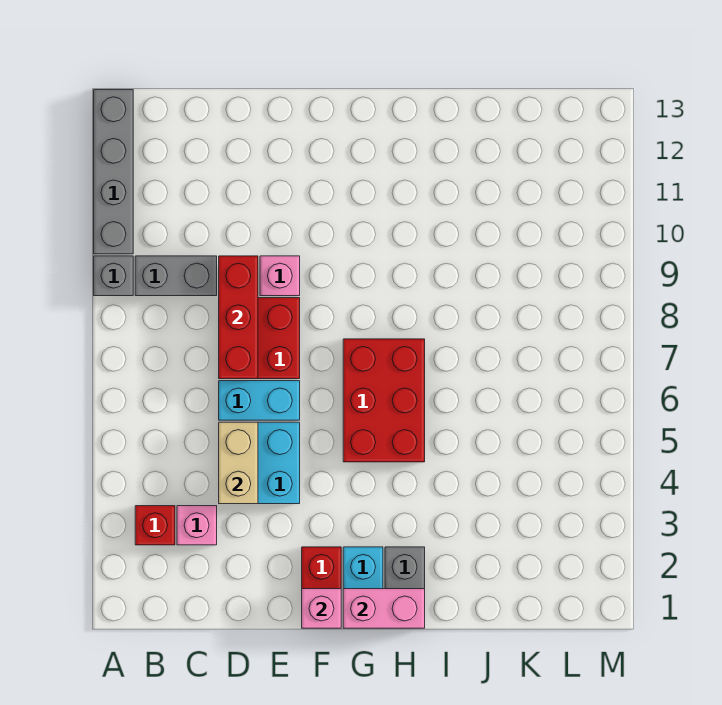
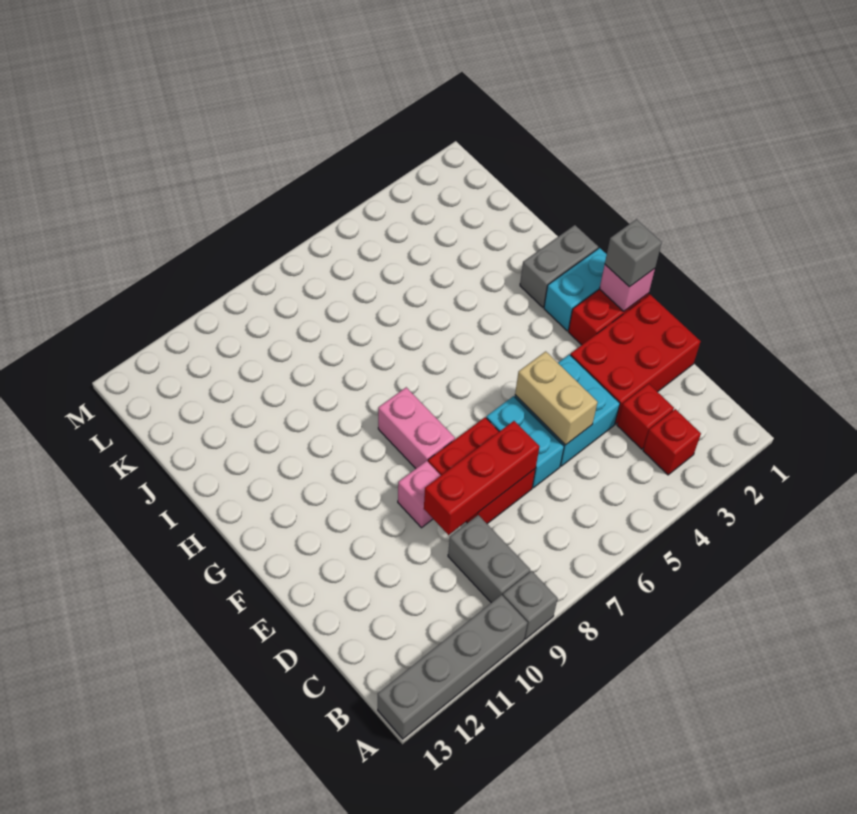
pink brick C3 level 1 -> red brick C3 level 1
tan brick D4:D5 level 2 -> tan brick D5:E5 level 2
none -> grey brick F1 level 3
pink brick G1:H1 level 2 -> pink brick F8:G8 level 1
red brick G5:H7 level 1 -> red brick D1:E3 level 1

